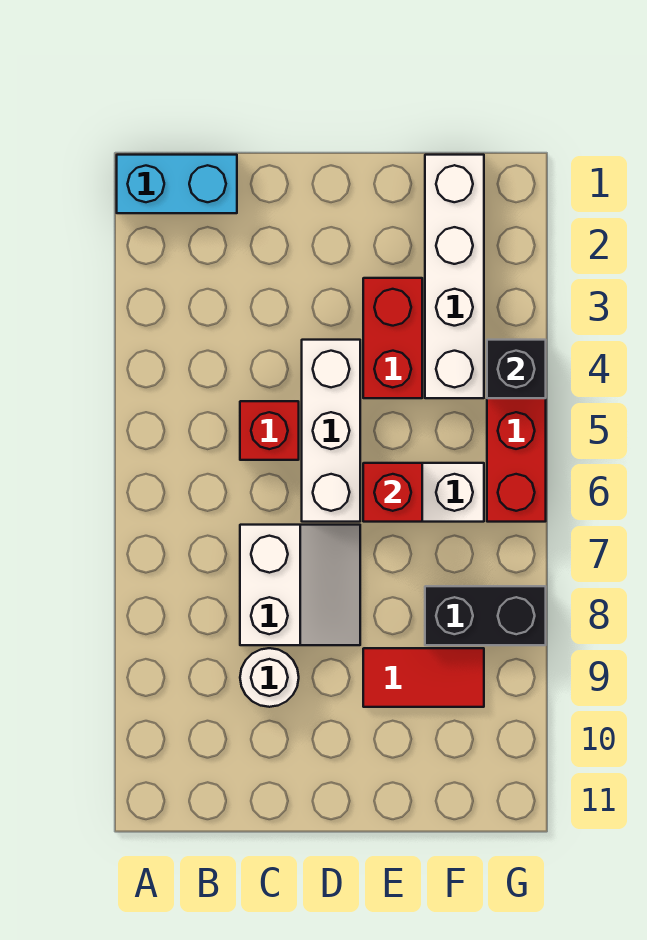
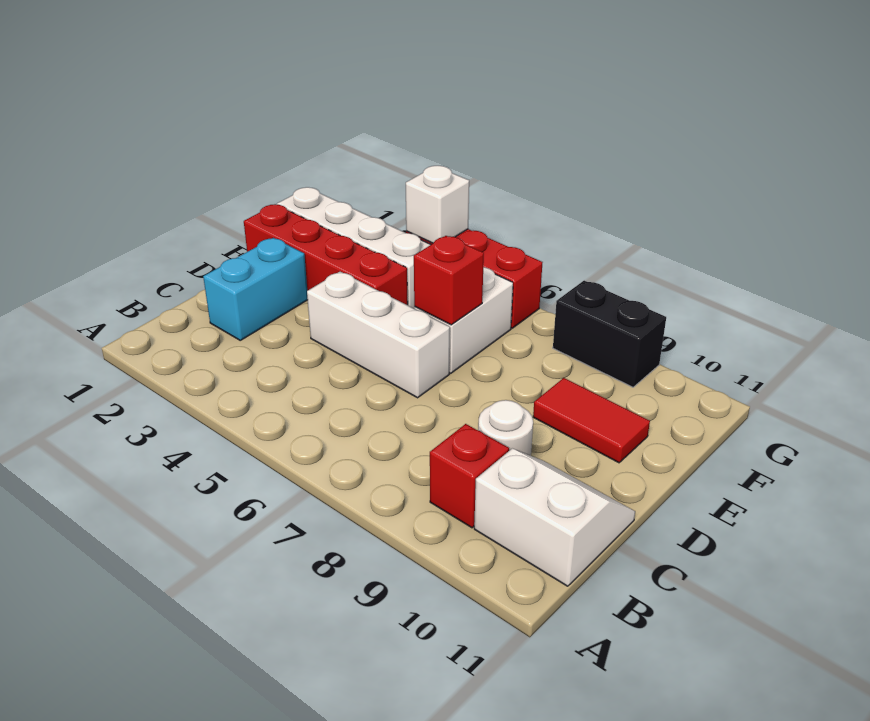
cyan brick A1:B1 level 1 -> cyan brick C2:D2 level 1
red brick C5 level 1 -> red brick B9 level 1
white slope C7:D8 level 1 top C -> white slope B10:C11 level 1 top B
red brick E3:E4 level 1 -> red brick E1:E4 level 1
red tile E9:F9 level 1 -> red tile E9:E10 level 1
black brick F8:G8 level 1 -> black brick G8:G9 level 1
black brick G4 level 2 -> white brick G4 level 2

